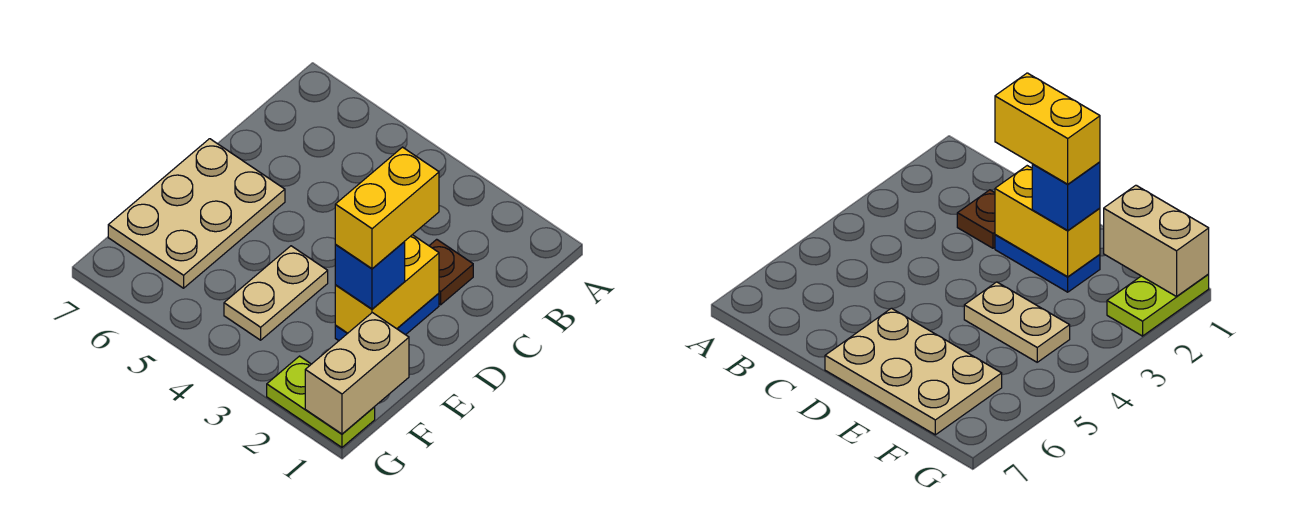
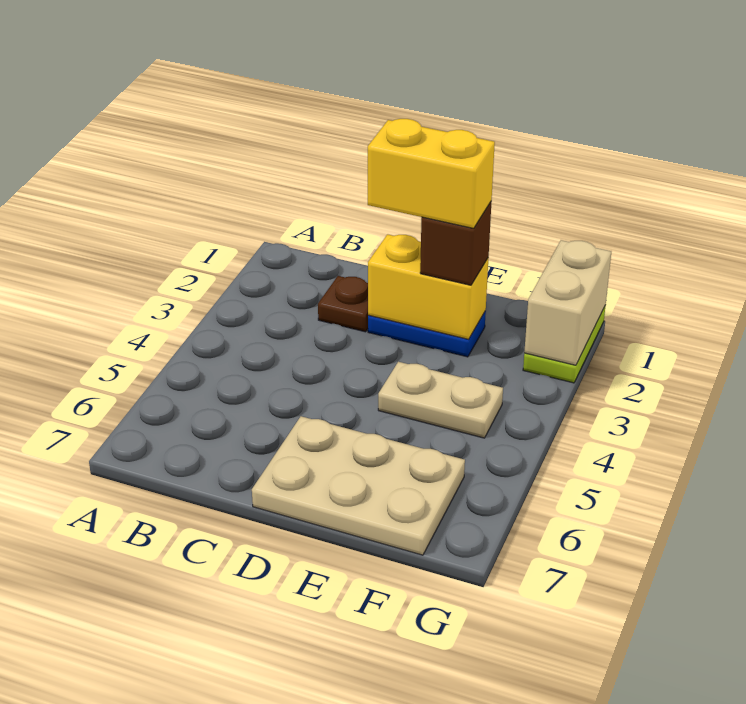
blue brick E2 level 3 -> brown brick E2 level 3
tan brick F1:G1 level 2 -> tan brick G1:G2 level 2

